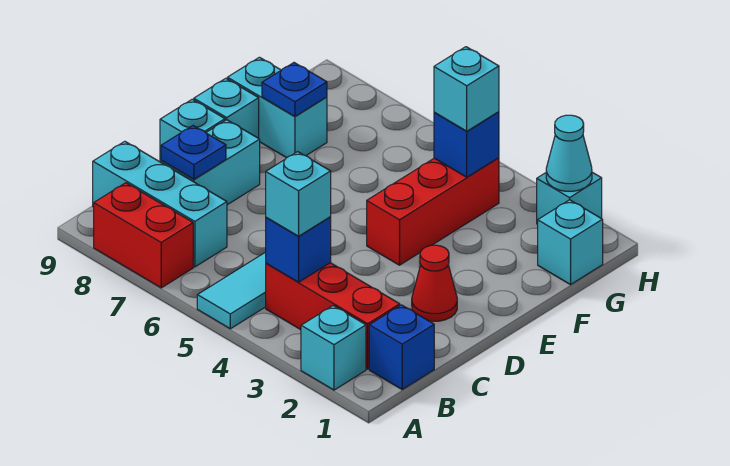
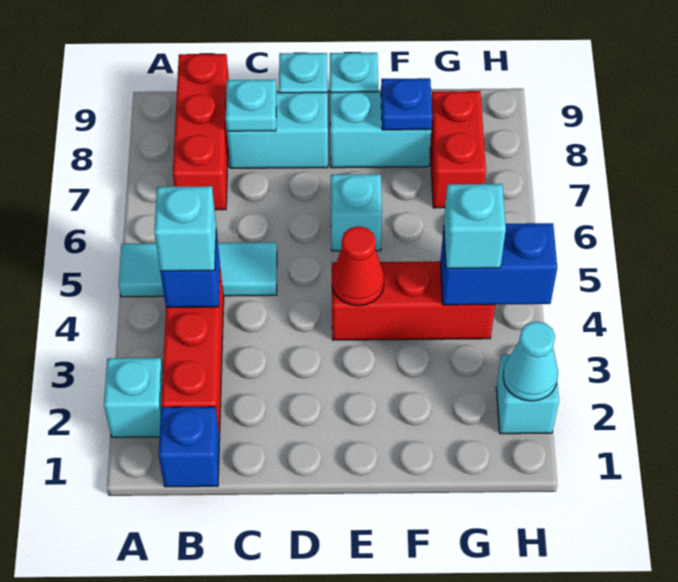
red brick A7:A8 level 1 -> red brick G7:G8 level 1
cyan brick B7:B9 level 1 -> red brick B7:B9 level 1
blue plate C8 level 2 -> cyan plate C8 level 2
red cone D2 level 1 -> red cone E4 level 2
cyan brick F8:F9 level 1 -> cyan brick E8:F8 level 1
cyan brick G1 level 1 -> cyan brick E6 level 1
blue brick G4 level 2 -> blue brick G4:H4 level 2

